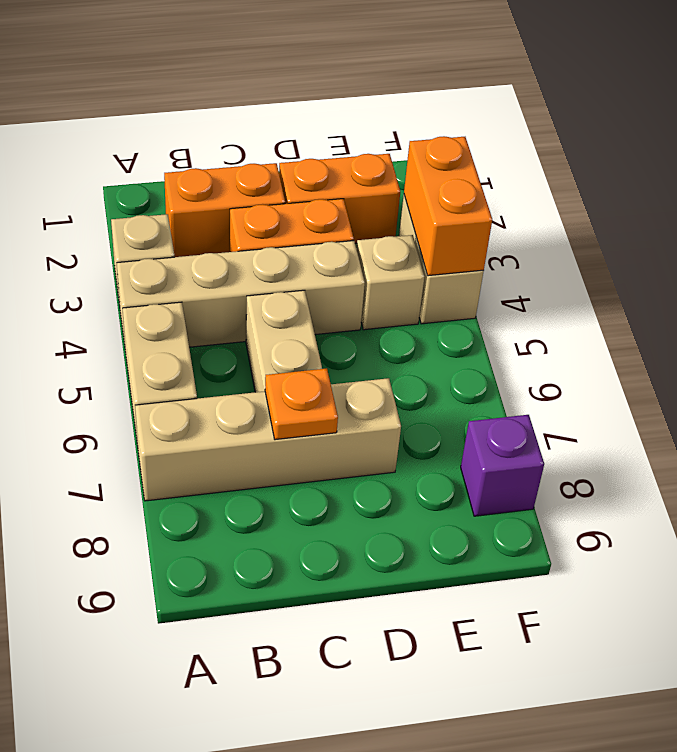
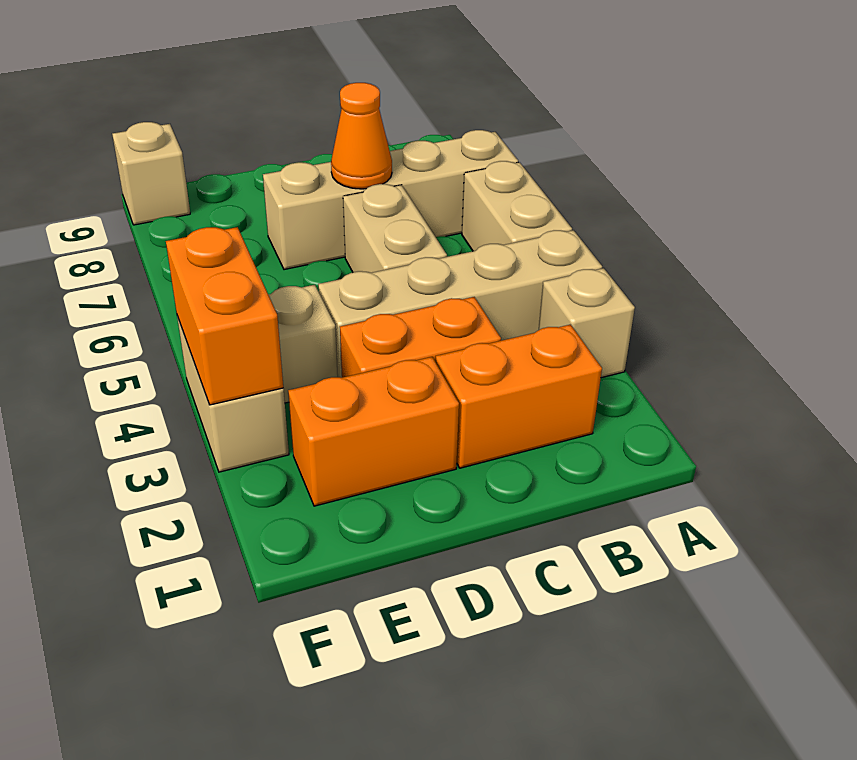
orange plate C7 level 2 -> orange cone C7 level 2
purple brick F8 level 1 -> none
none -> tan brick F9 level 1

